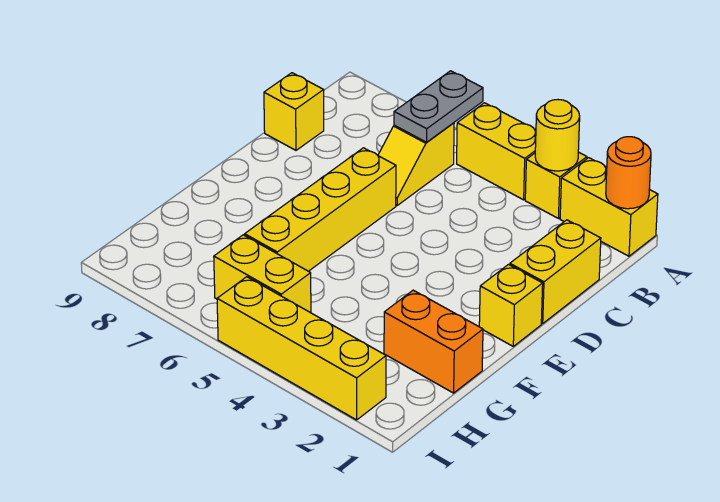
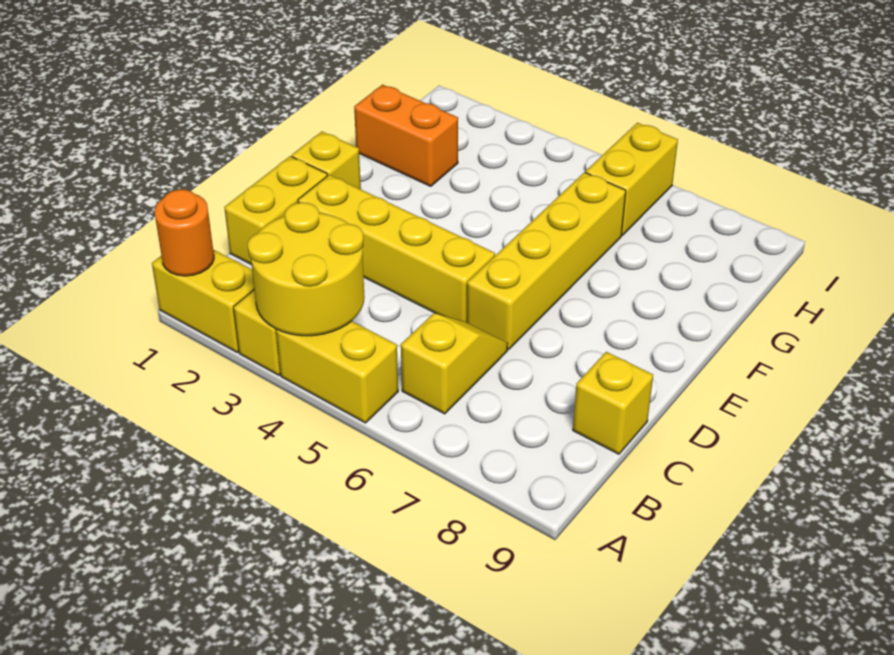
yellow round brick A3 level 2 -> yellow round brick A3:B4 level 2
grey plate A6:B6 level 2 -> none
yellow brick H5:H6 level 1 -> yellow brick H6:I6 level 1
yellow brick I2:I5 level 1 -> yellow brick D2:D5 level 1

